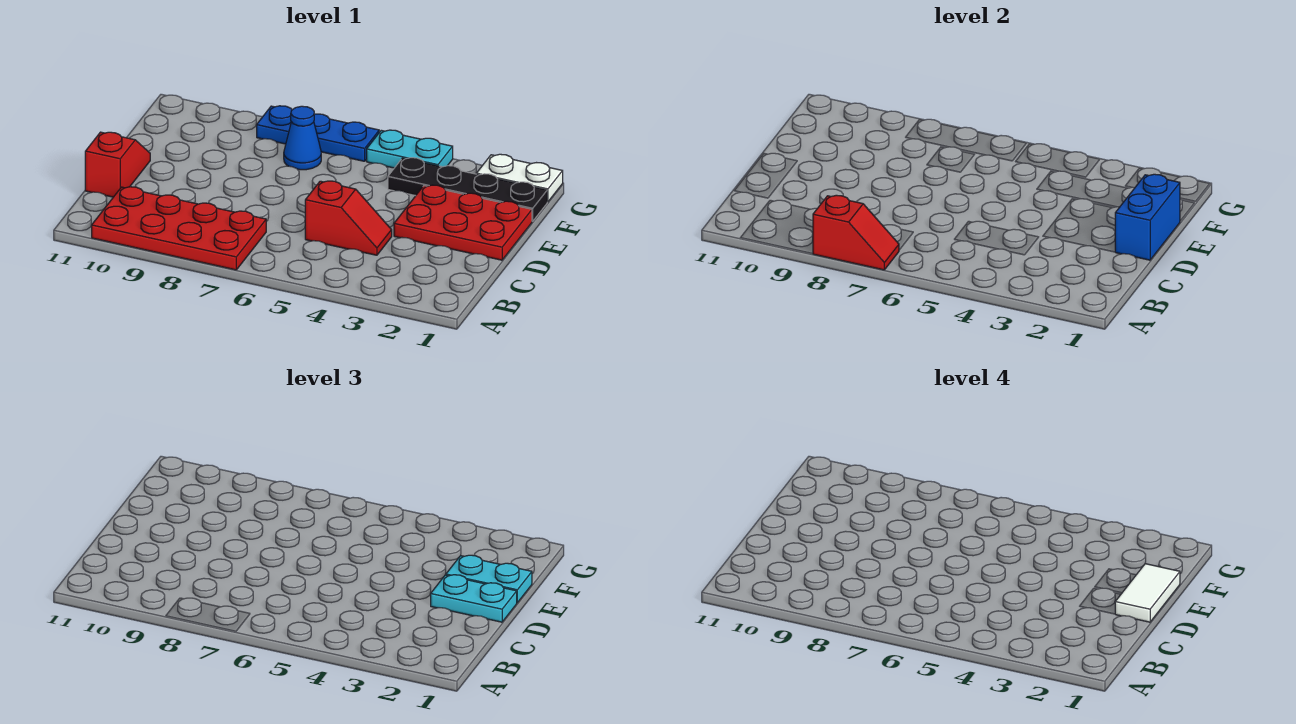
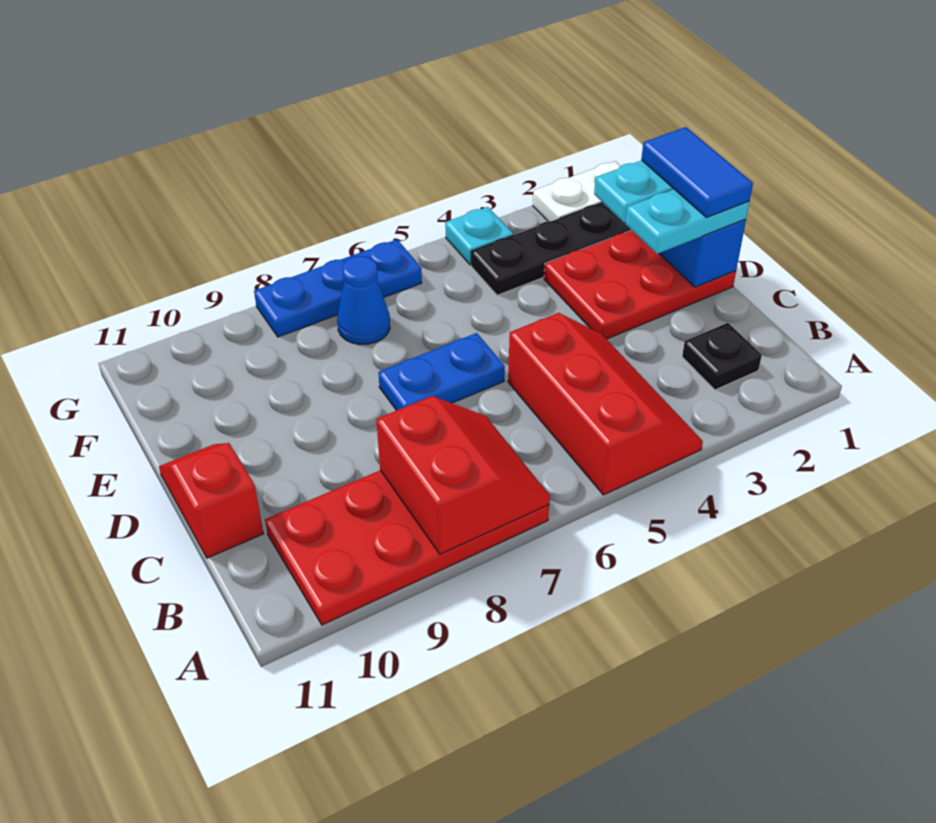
red slope A7:A8 level 2 top 8 -> red slope A7:B8 level 2 top 8
none -> black plate B2 level 1
red slope C4:C5 level 1 top 5 -> red slope A4:C5 level 1 top 5
white tile D1:E1 level 4 -> blue tile D1:E1 level 4
none -> blue plate D6:D7 level 1
cyan plate G4:G5 level 1 -> cyan plate G4 level 1

